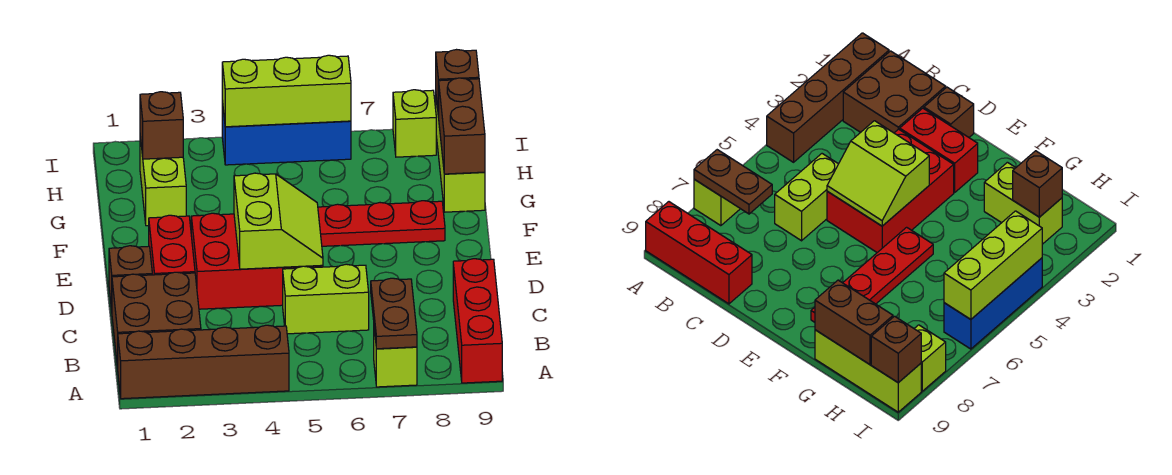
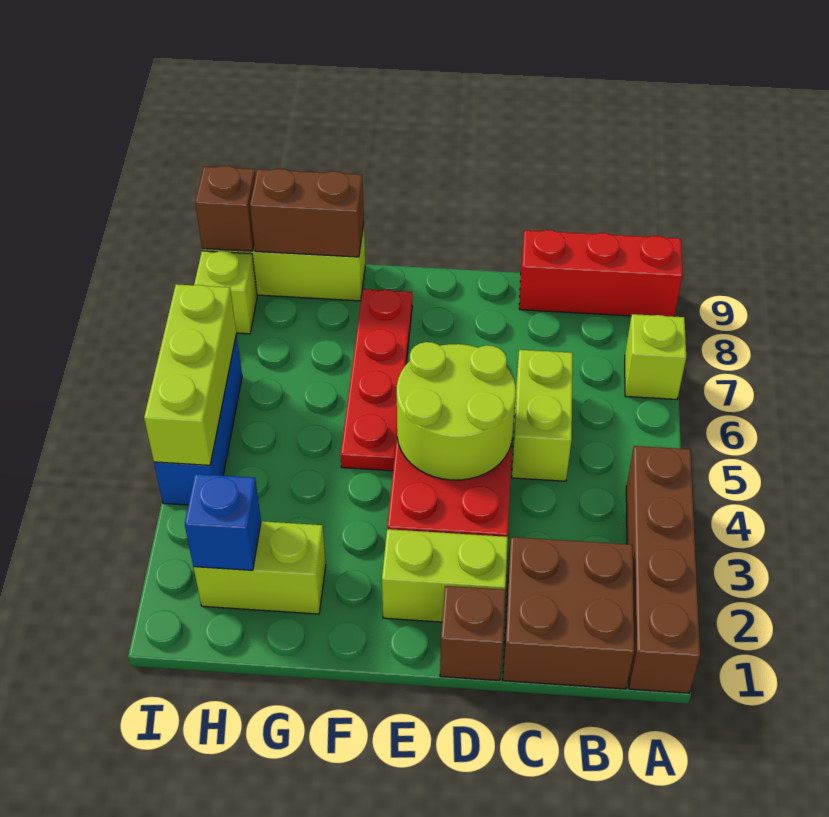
brown plate A7:B7 level 2 -> none
red brick D2:E2 level 1 -> lime brick D2:E2 level 1
lime slope D4:E5 level 2 top 4 -> lime round brick D4:E5 level 2
brown brick H2 level 2 -> blue brick H2 level 2

